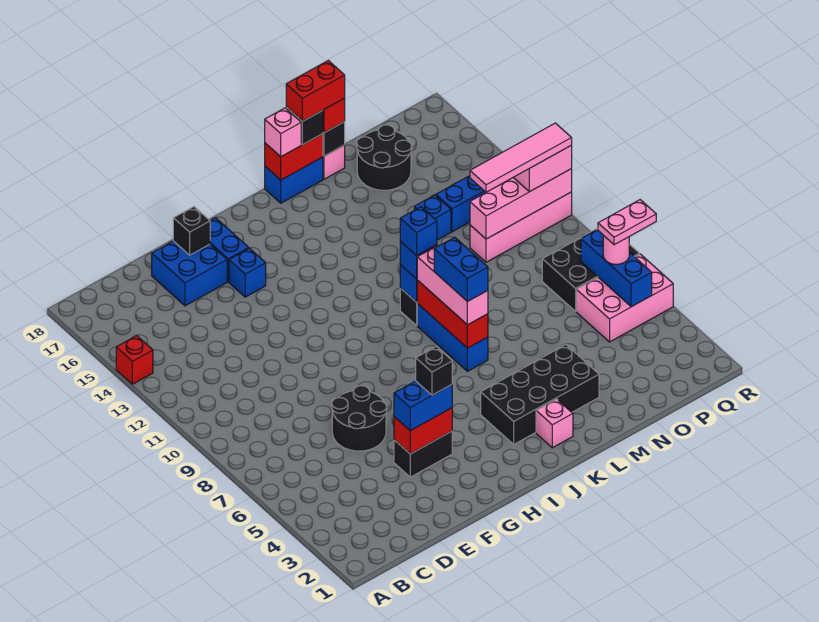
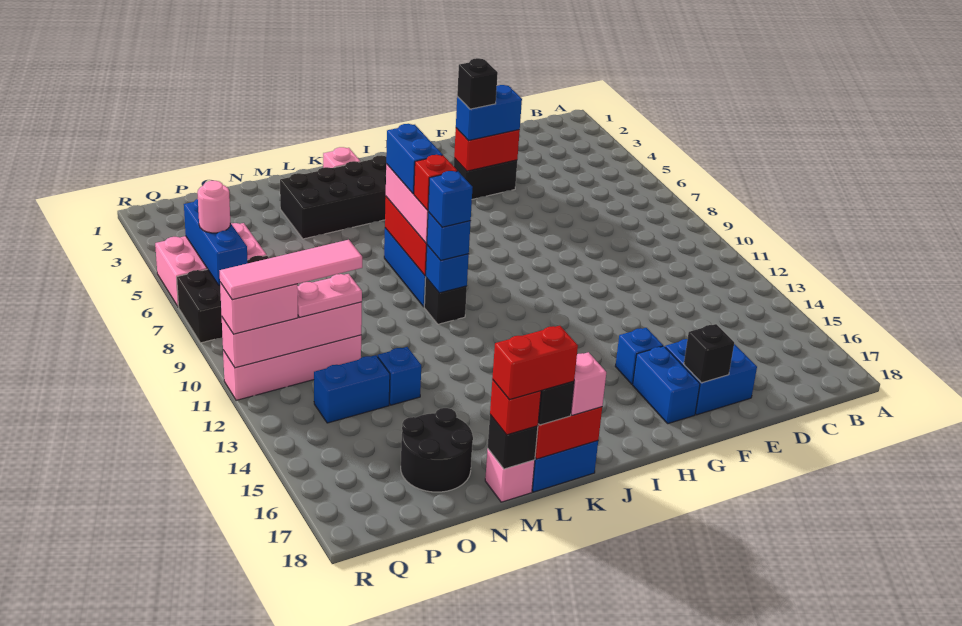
red brick A14 level 1 -> red brick K9 level 4
black round brick E6:F7 level 1 -> none
pink plate Q6:R6 level 4 -> pink plate O11:P11 level 3

